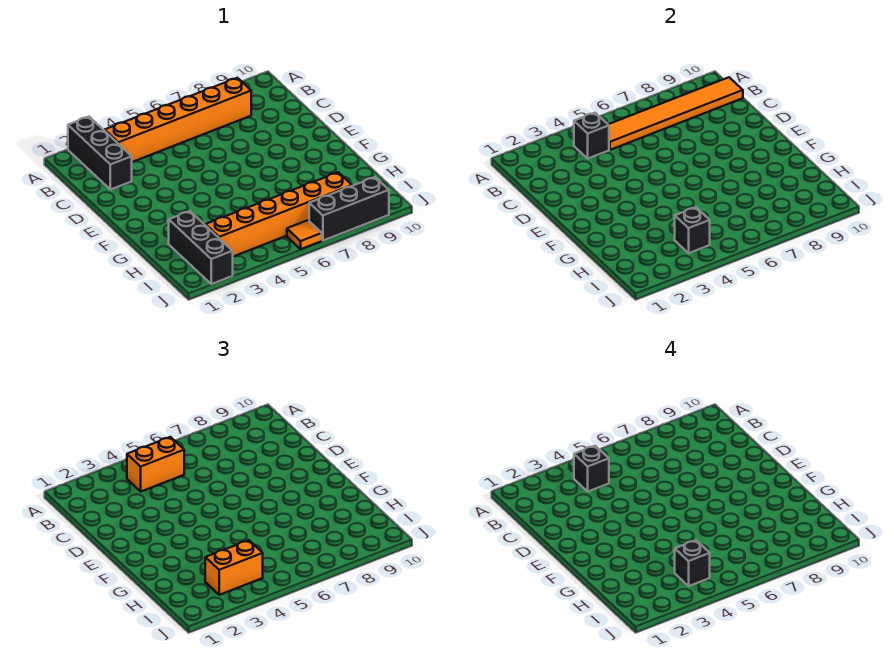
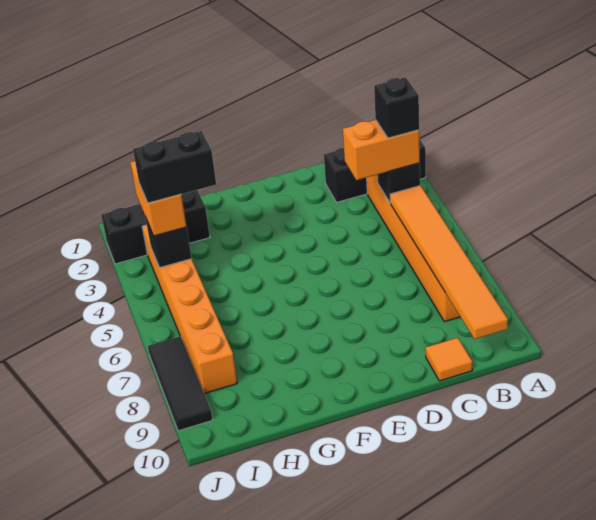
orange brick B4:B5 level 3 -> orange brick B4:C4 level 3
black brick I4 level 4 -> black brick H4:I4 level 4
orange tile J6 level 1 -> orange tile C10 level 1
black brick J7:J9 level 1 -> black tile J7:J9 level 1

